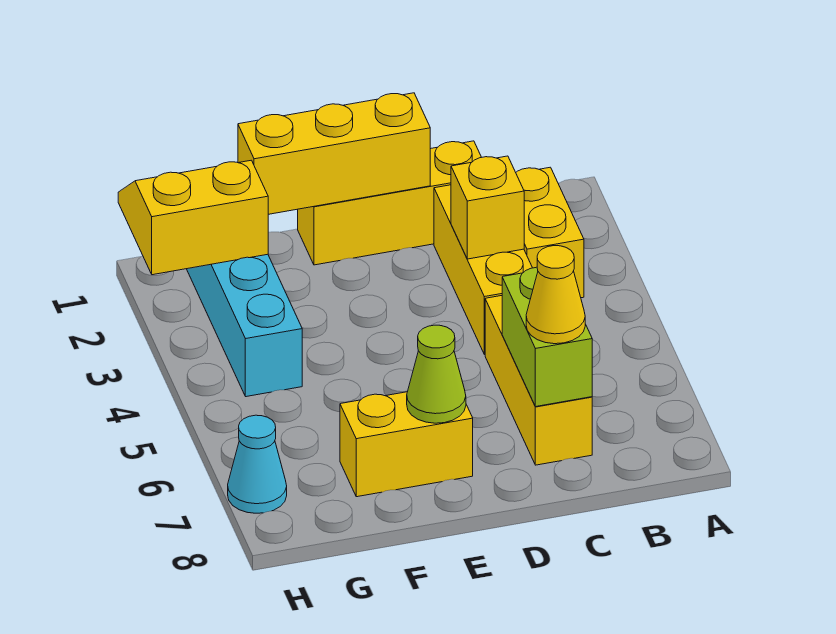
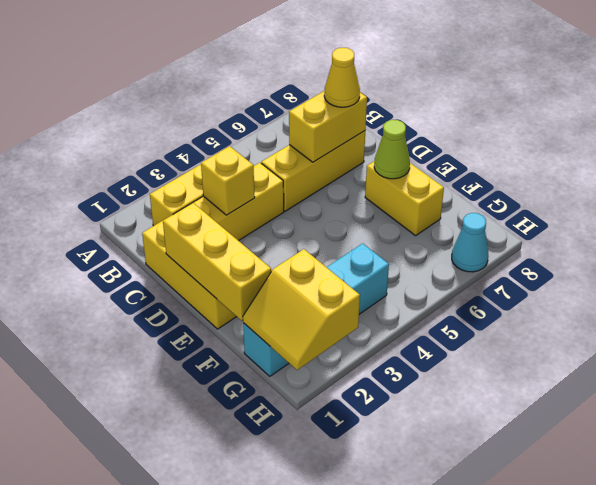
lime brick C6:C7 level 2 -> yellow brick C6:C7 level 2

